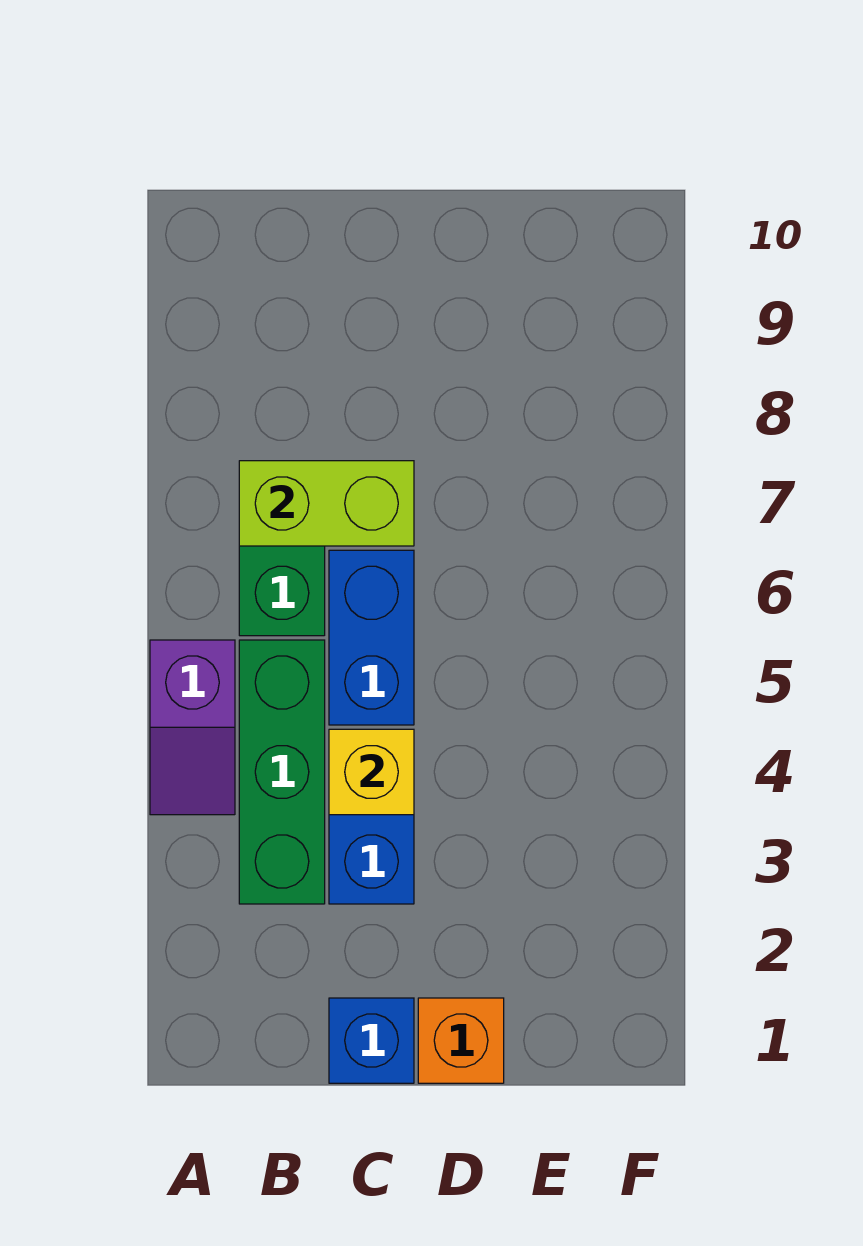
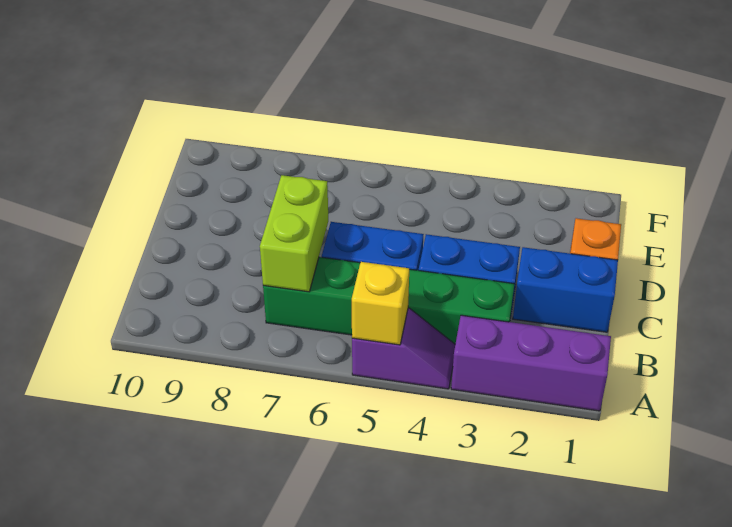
none -> purple brick A1:A3 level 1
blue brick C1 level 1 -> blue brick C1:C2 level 1
yellow brick C4 level 2 -> yellow brick A5 level 2

